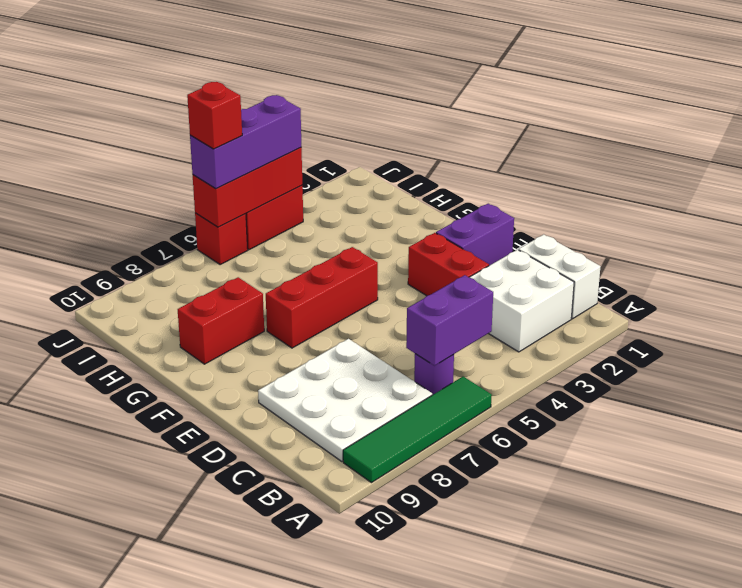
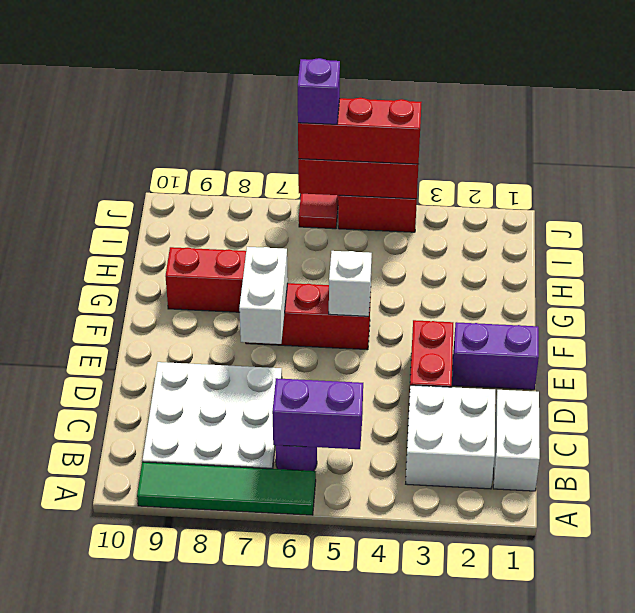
none -> white brick E7:F7 level 2
none -> white brick F5 level 2
purple brick J4:J6 level 3 -> red brick J4:J6 level 3
red brick J6 level 1 -> red tile J6 level 1
red brick J6 level 4 -> purple brick J6 level 4

